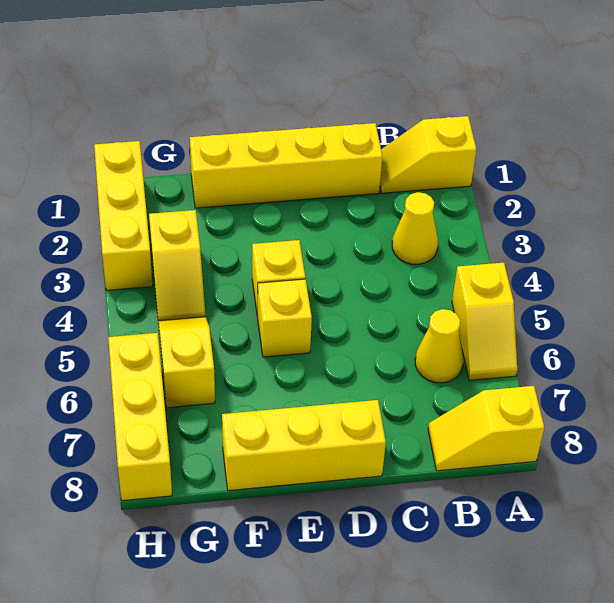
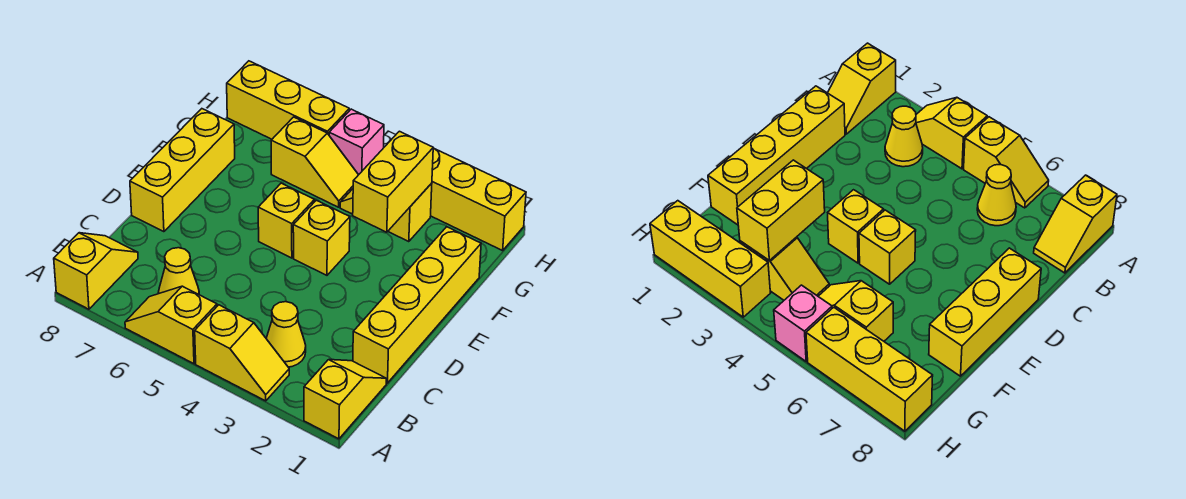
none -> yellow slope A3:A4 level 1 top 4
none -> yellow brick F3:G3 level 2
none -> pink brick H5 level 1

